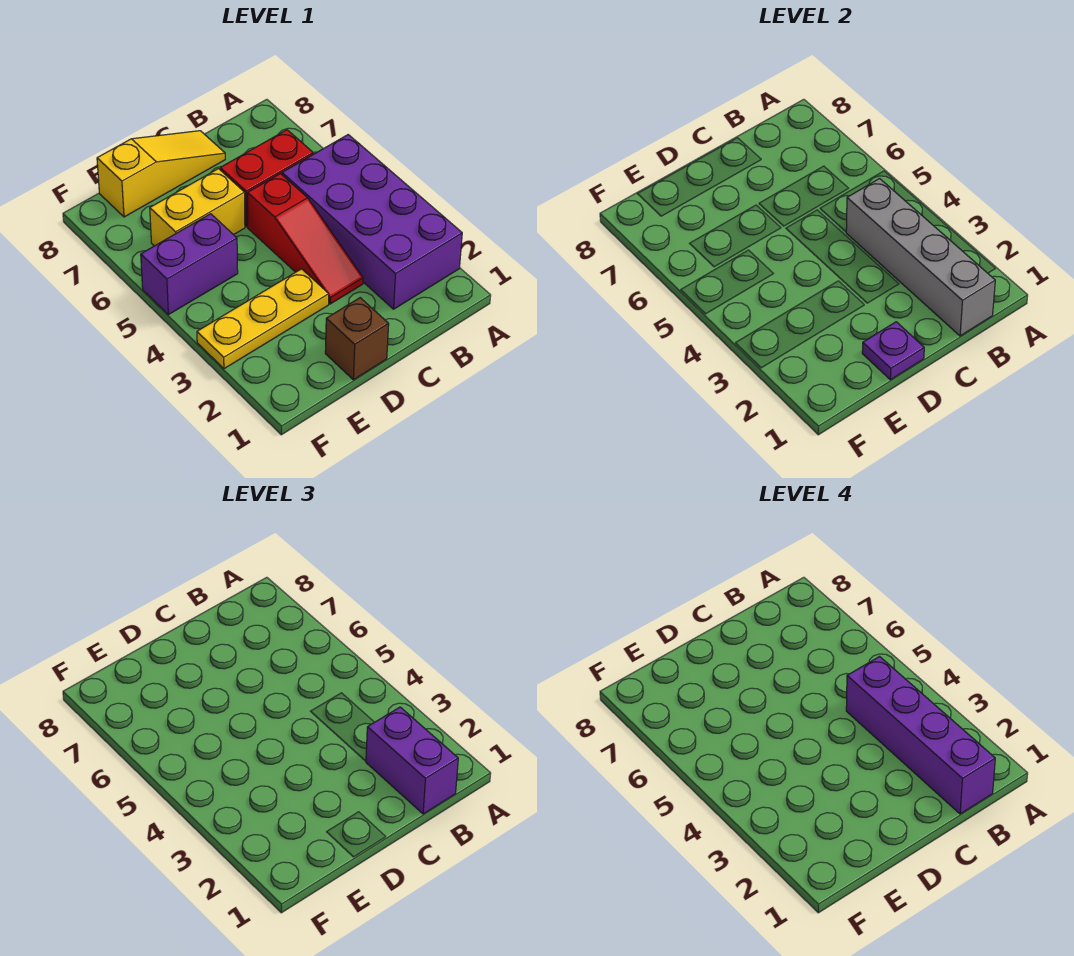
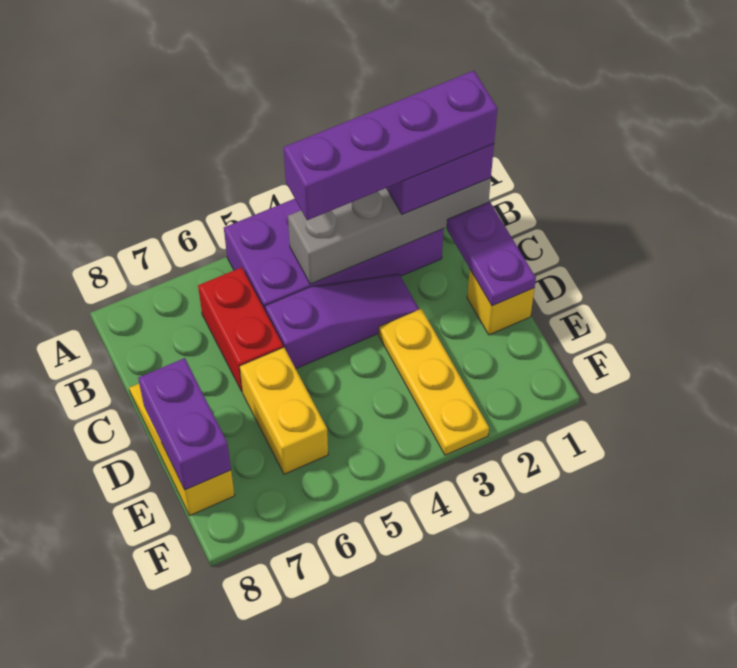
red slope C3:C5 level 1 top 5 -> purple slope C3:C5 level 1 top 5
brown brick D1 level 1 -> yellow brick D1 level 1
purple plate D1 level 2 -> purple plate C1:D1 level 2
purple brick E5:F5 level 1 -> purple brick D8:E8 level 2

